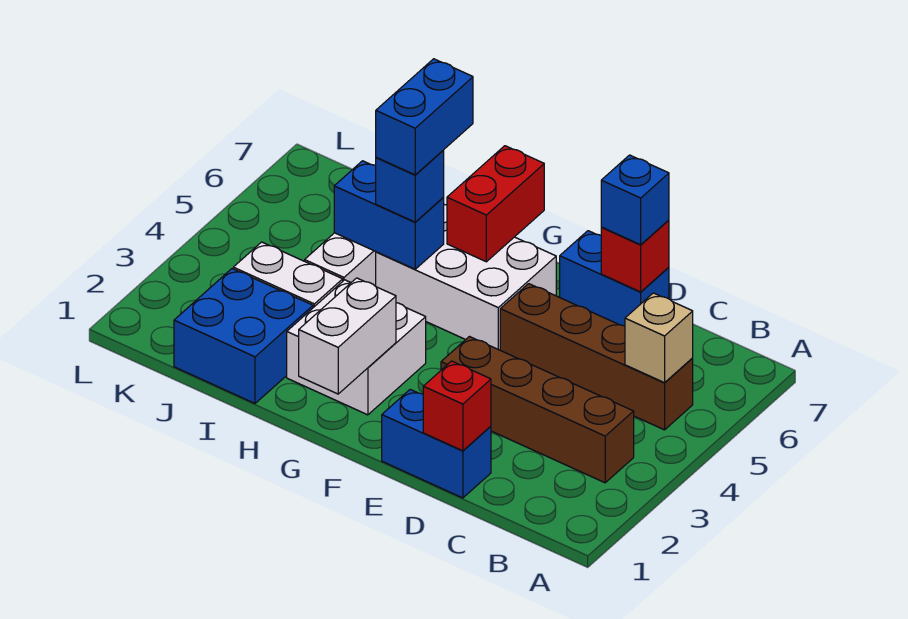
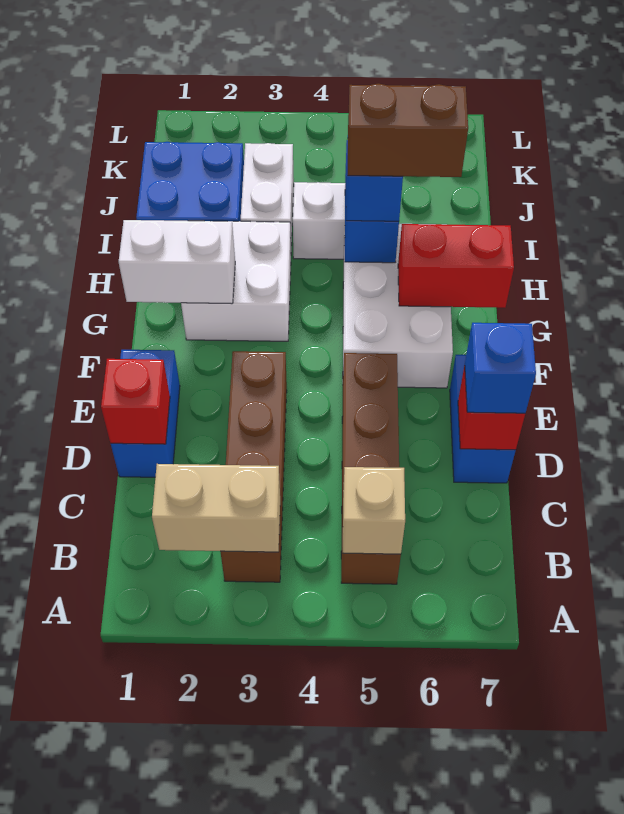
none -> tan brick B2:B3 level 2
blue brick H5:H6 level 4 -> brown brick H5:H6 level 4

